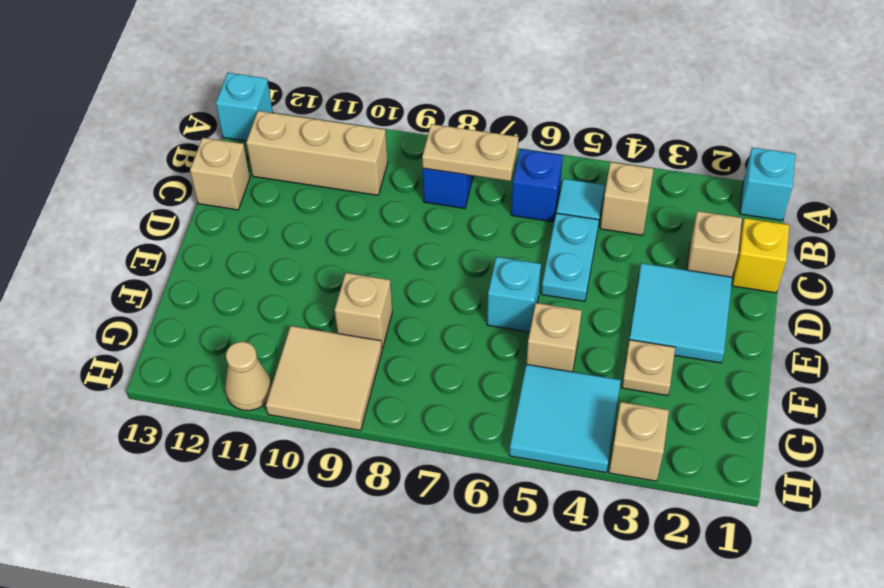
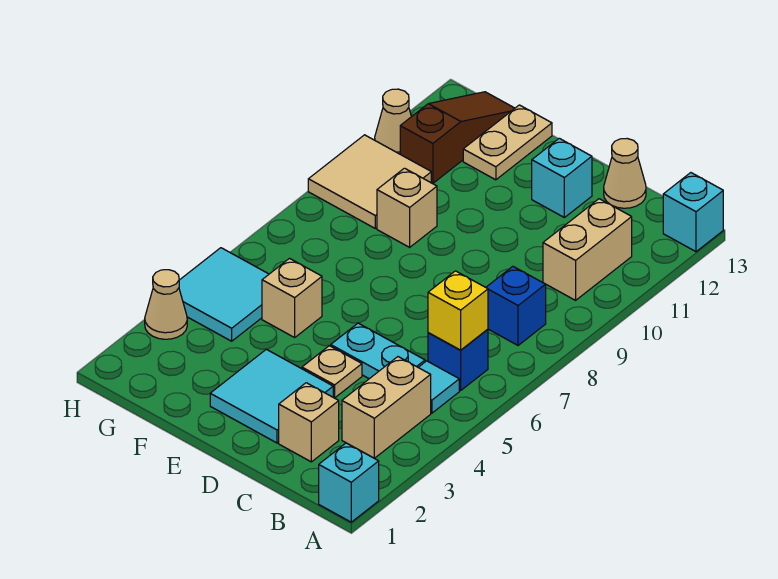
tan brick B4 level 1 -> tan brick B3:B4 level 1
tan plate B7:B8 level 2 -> tan plate F12:F13 level 1
tan brick B10:B12 level 1 -> tan brick B10:B11 level 1
yellow brick C1 level 1 -> yellow brick B6 level 2
tan brick C13 level 1 -> tan cone C13 level 1
cyan brick E6 level 1 -> cyan brick D12 level 1
tan plate F3 level 1 -> tan plate D4 level 1
none -> brown slope G11:G13 level 1 top 11
tan brick H3 level 1 -> tan cone H3 level 1

